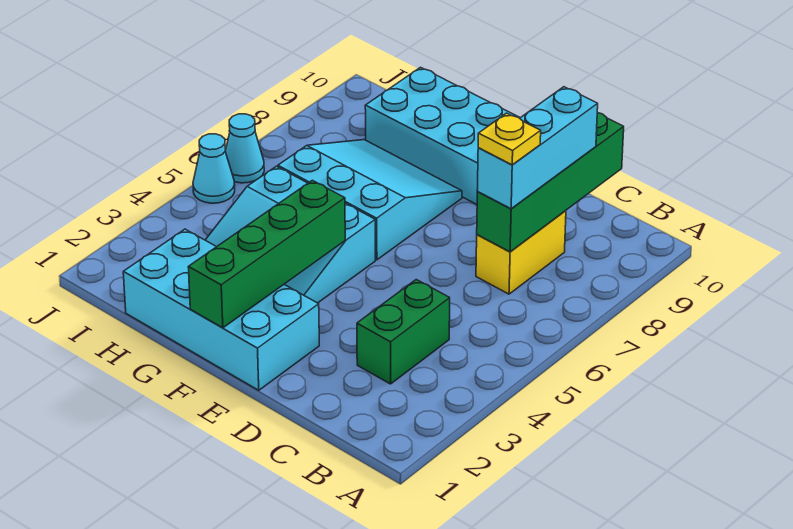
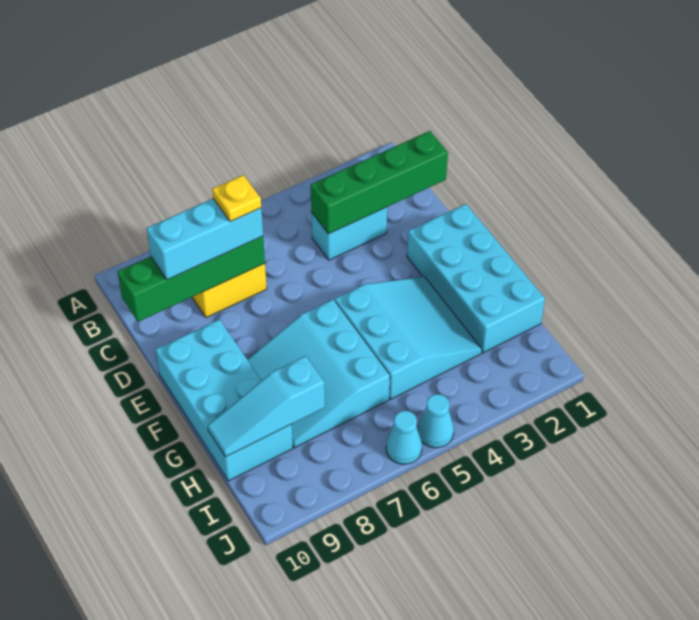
green brick C3:C4 level 1 -> cyan brick C3:C4 level 1
green brick F1:F4 level 2 -> green brick C1:C4 level 2
none -> cyan slope H8:H10 level 2 top 8

